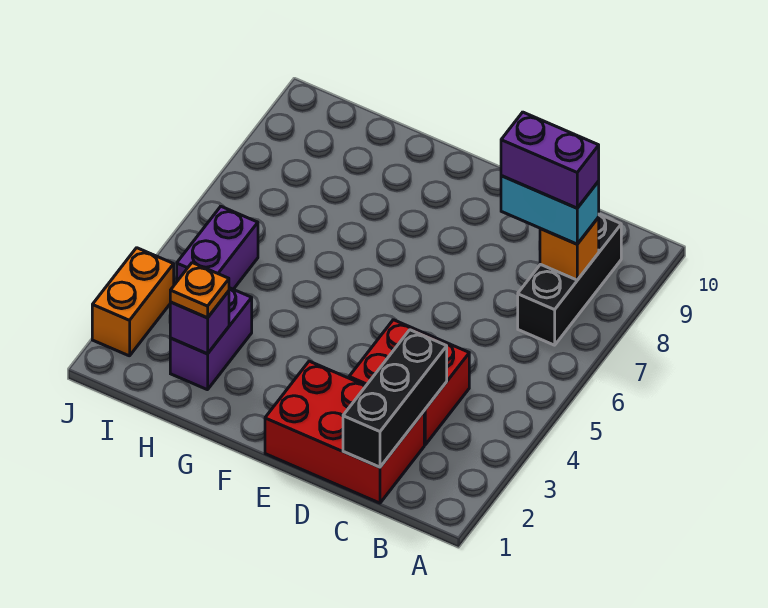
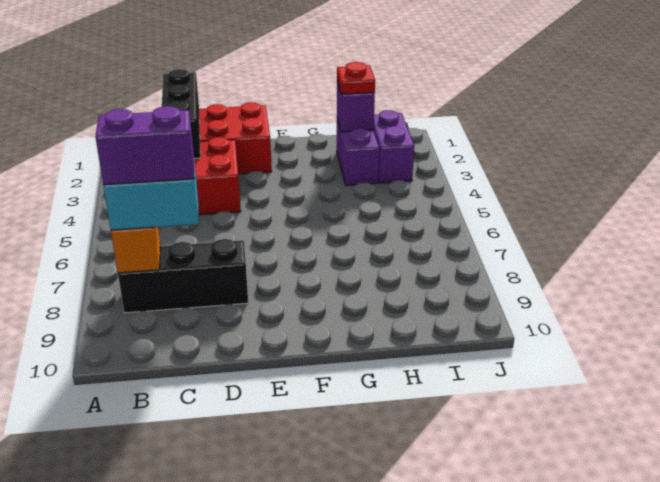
black brick B7:B9 level 1 -> black brick B8:D8 level 1
orange plate H2 level 3 -> red plate H2 level 3
purple brick I4:I5 level 1 -> purple brick I2:I3 level 1
orange brick J2:J3 level 1 -> none

